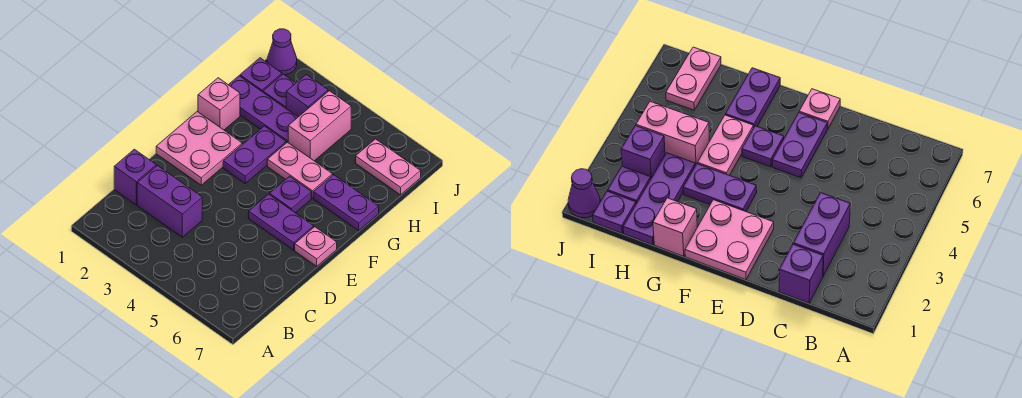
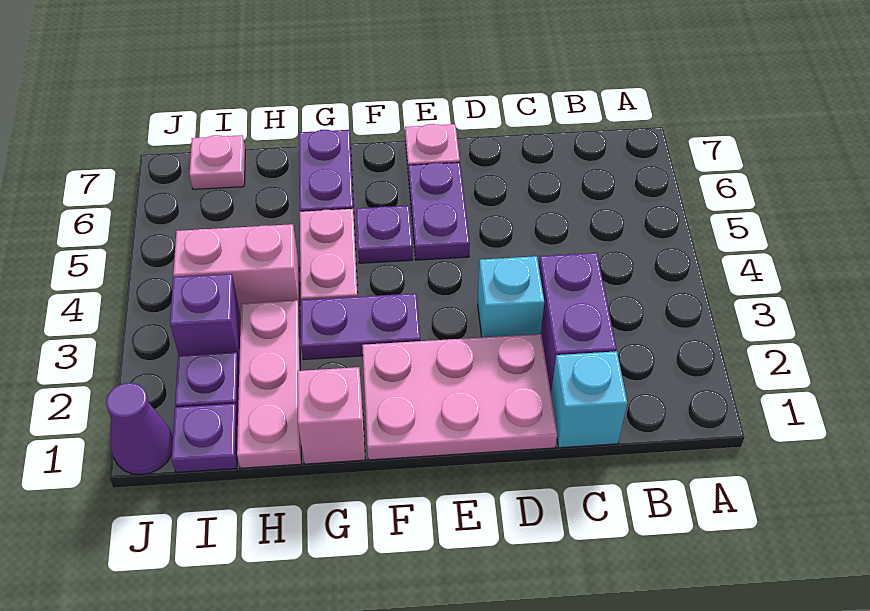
purple brick C1 level 1 -> cyan brick C1 level 1
none -> cyan brick D3 level 1
pink plate E1:F2 level 1 -> pink plate D1:F2 level 1
purple plate H1:H3 level 1 -> pink plate H1:H3 level 1
pink plate I6:I7 level 1 -> pink plate I7 level 1

